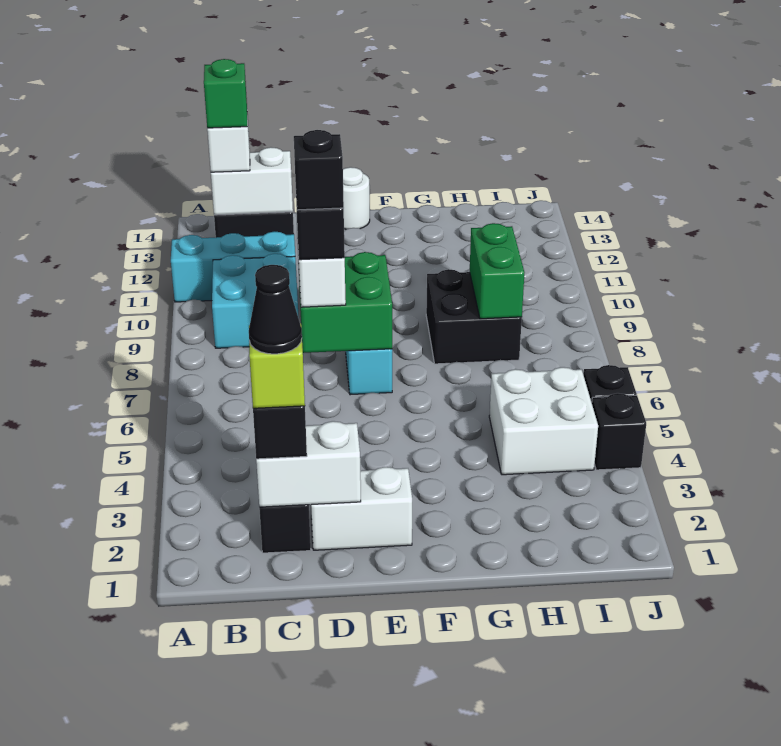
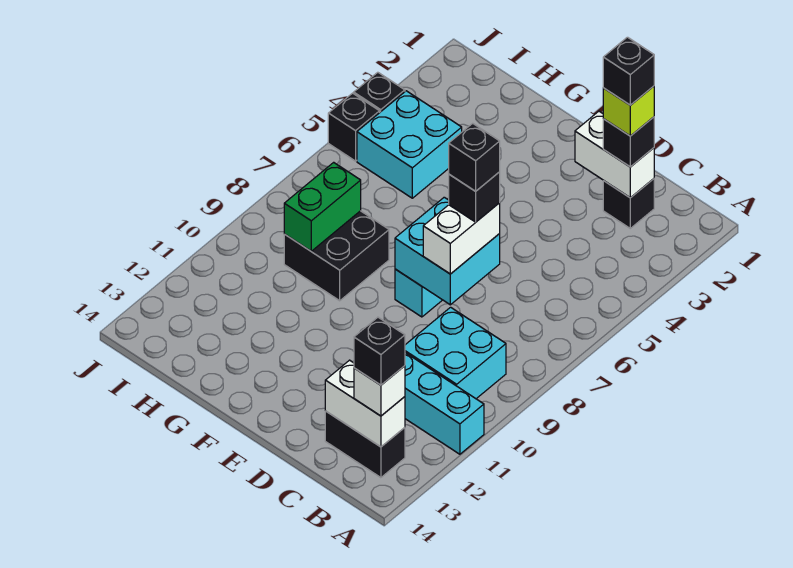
green brick B13 level 4 -> black brick B13 level 4
black cone C2 level 5 -> black brick C2 level 5
white brick D2:E2 level 1 -> none
green brick D7:E8 level 2 -> cyan brick D7:E8 level 2
white round brick E14 level 1 -> none
white brick H4:I5 level 1 -> cyan brick H4:I5 level 1

